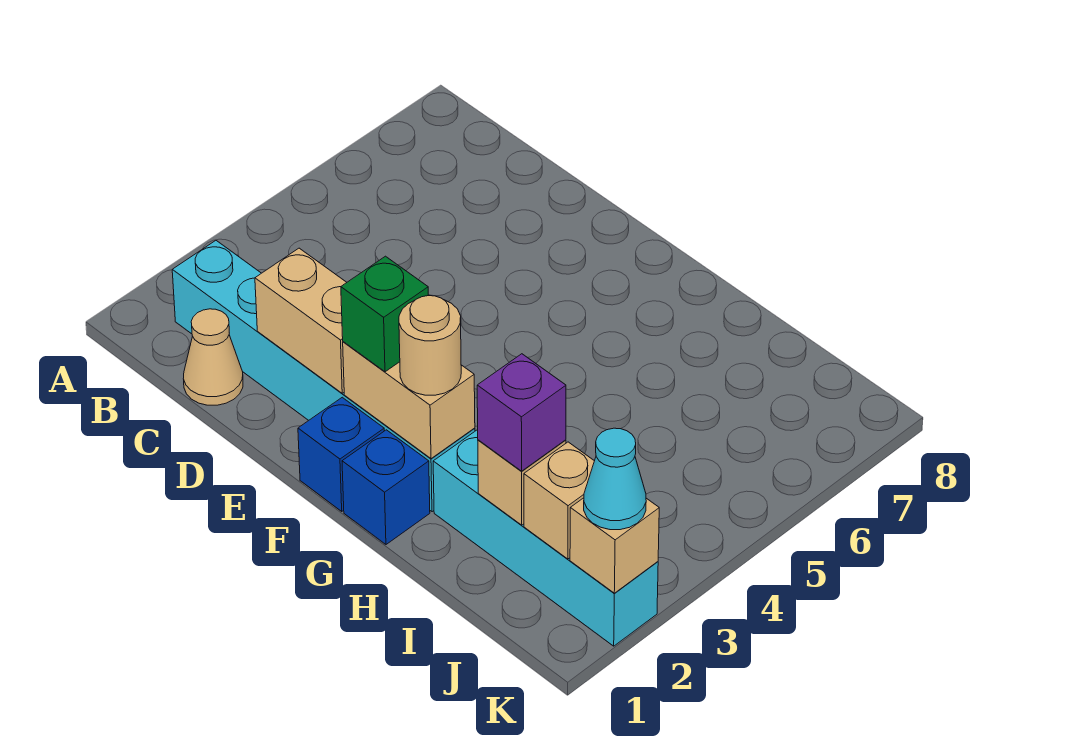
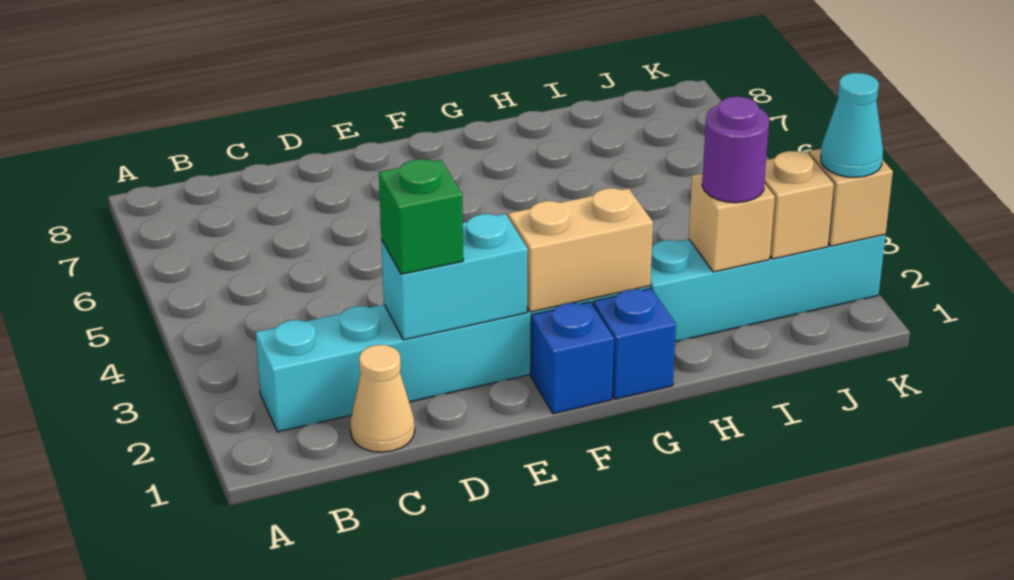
tan brick D2:E2 level 2 -> cyan brick D2:E2 level 2
green brick F2 level 3 -> green brick D2 level 3
tan round brick G2 level 3 -> none
purple brick I2 level 3 -> purple round brick I2 level 3

